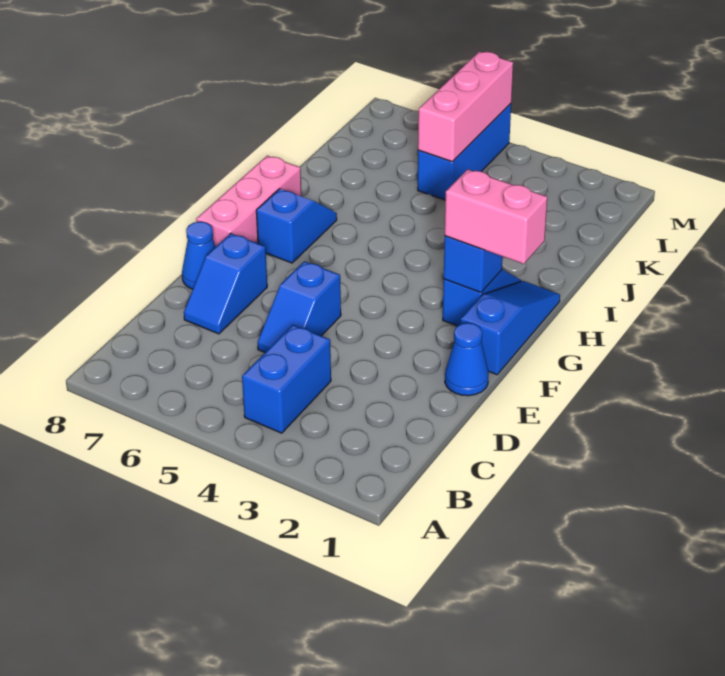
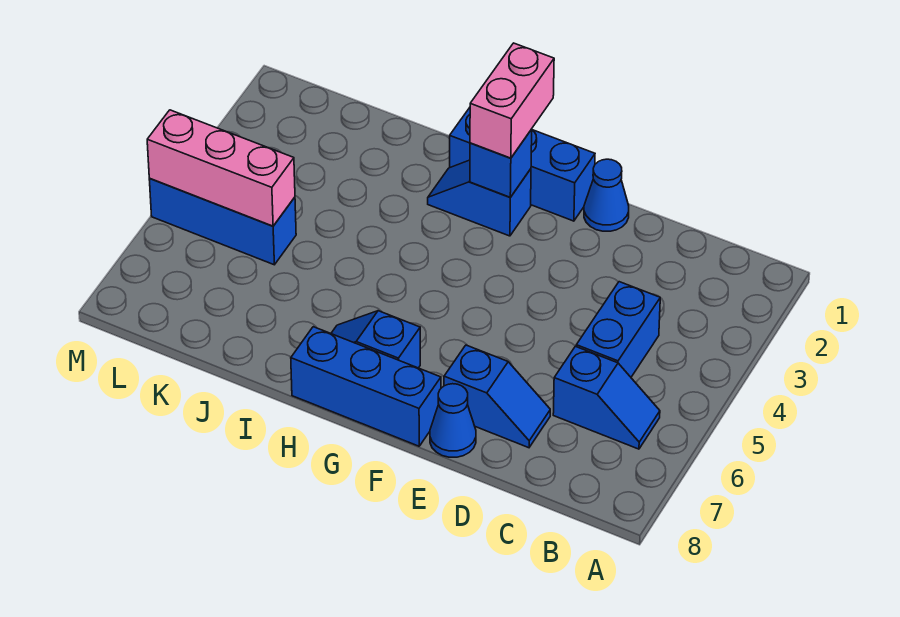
blue brick B4:C4 level 1 -> blue brick C4:C5 level 1
blue slope D5:E5 level 1 top E -> blue slope B6:C6 level 1 top C
blue slope F1:H1 level 1 top F -> blue brick F1:H1 level 1
pink brick F8:H8 level 1 -> blue brick F8:H8 level 1

